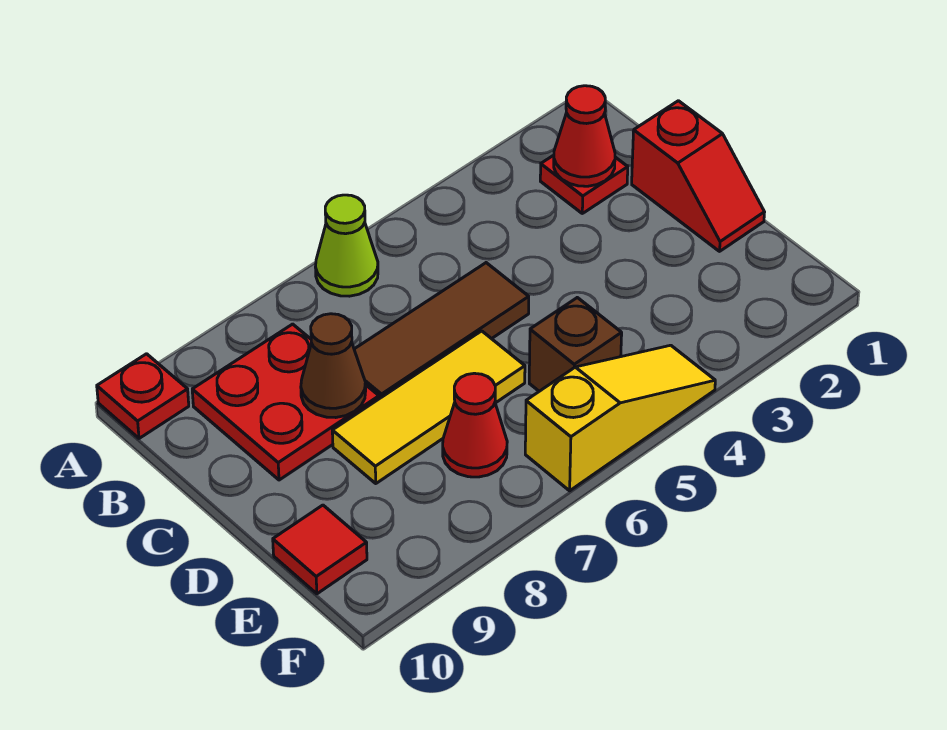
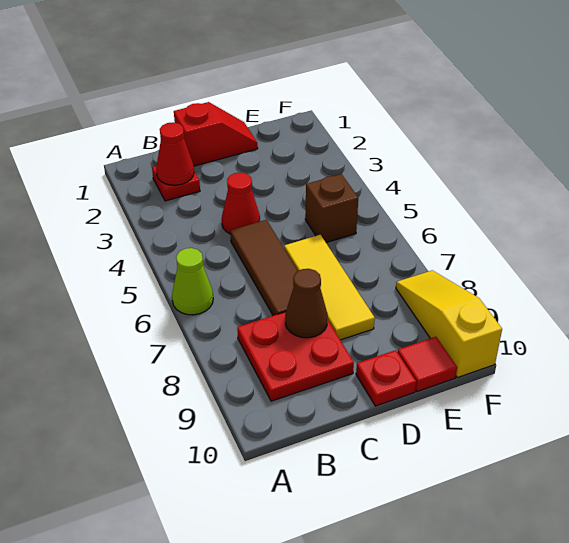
red plate A10 level 1 -> red plate D10 level 1
red cone E7 level 1 -> red cone C4 level 1
yellow slope F4:F6 level 1 top 6 -> yellow slope F8:F10 level 1 top 10

